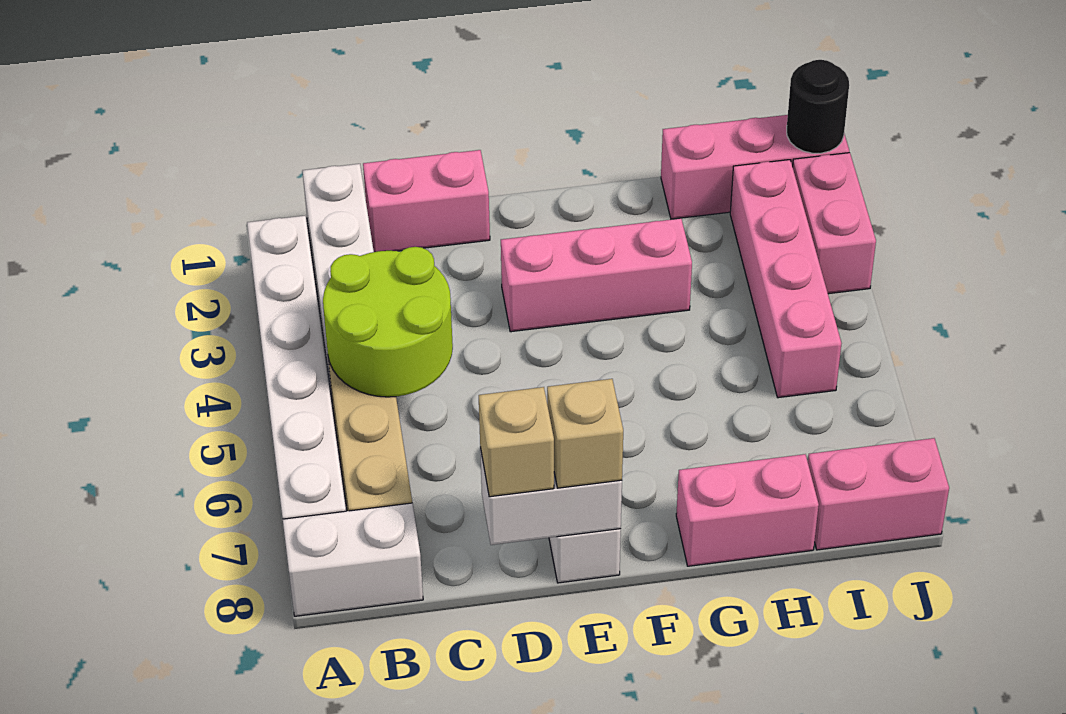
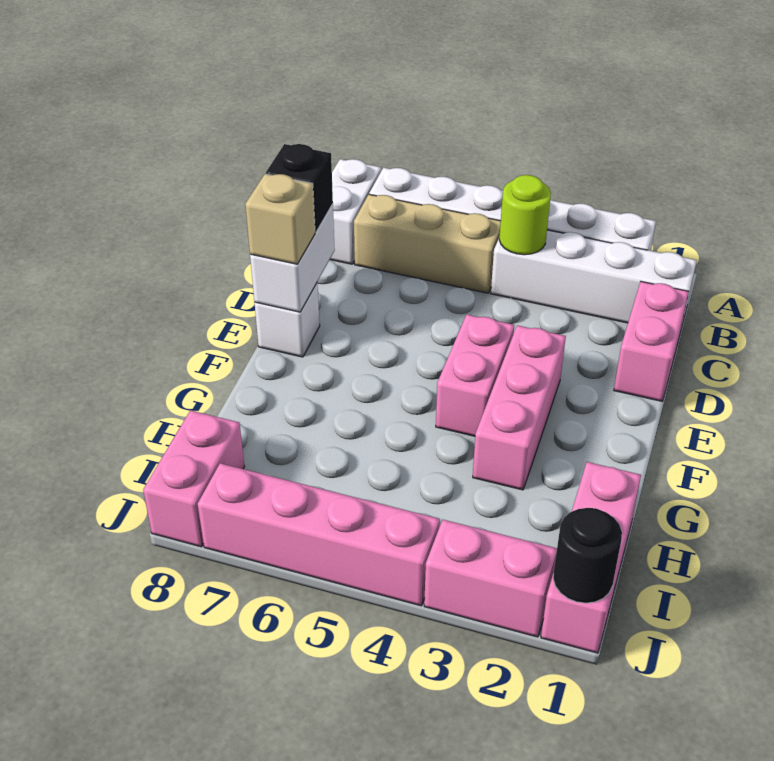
lime round brick B4:C5 level 2 -> lime round brick B4 level 2
tan brick D8 level 3 -> black brick D8 level 3
pink brick G8:H8 level 1 -> pink brick E4:F4 level 1
pink brick I2:I5 level 1 -> pink brick J4:J7 level 1

